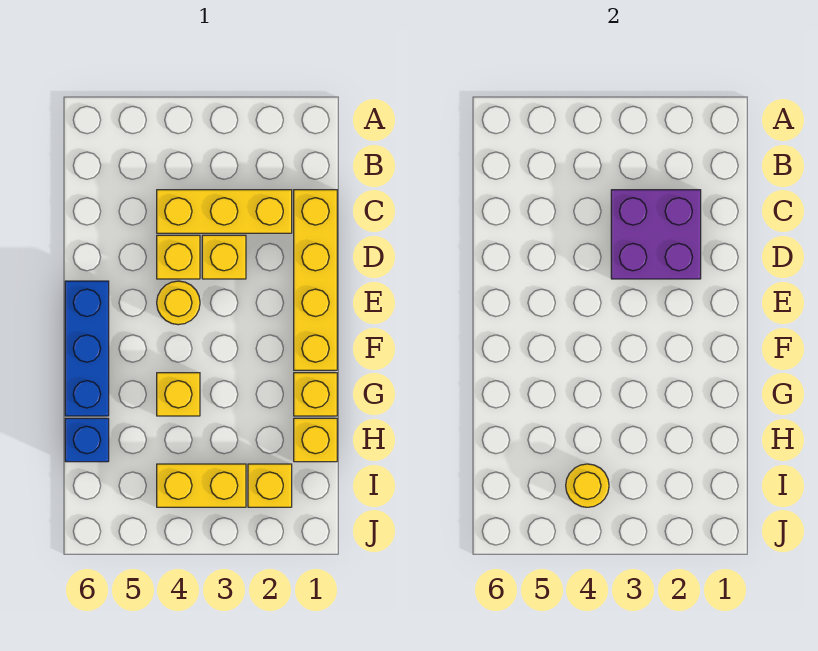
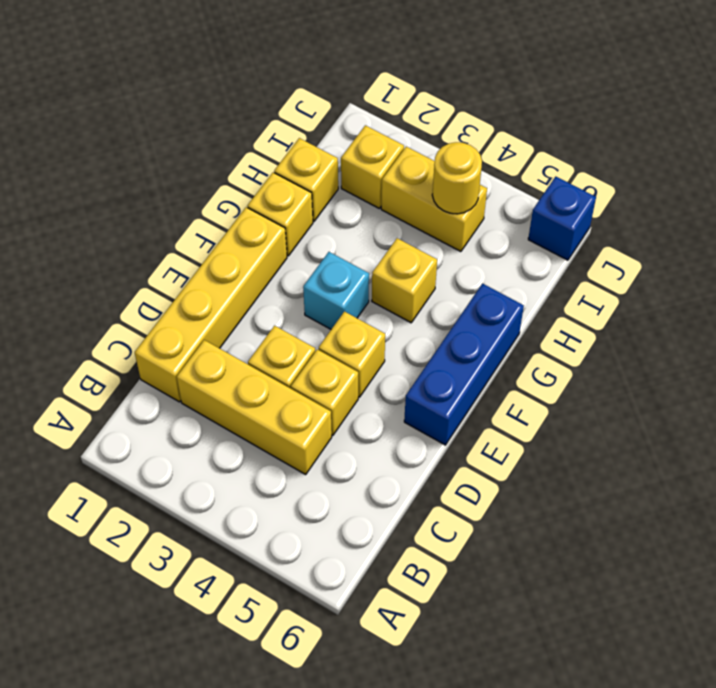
purple brick C2:D3 level 2 -> none
yellow round brick E4 level 1 -> yellow brick E4 level 1
none -> cyan brick F3 level 1
blue brick H6 level 1 -> blue brick J6 level 1

